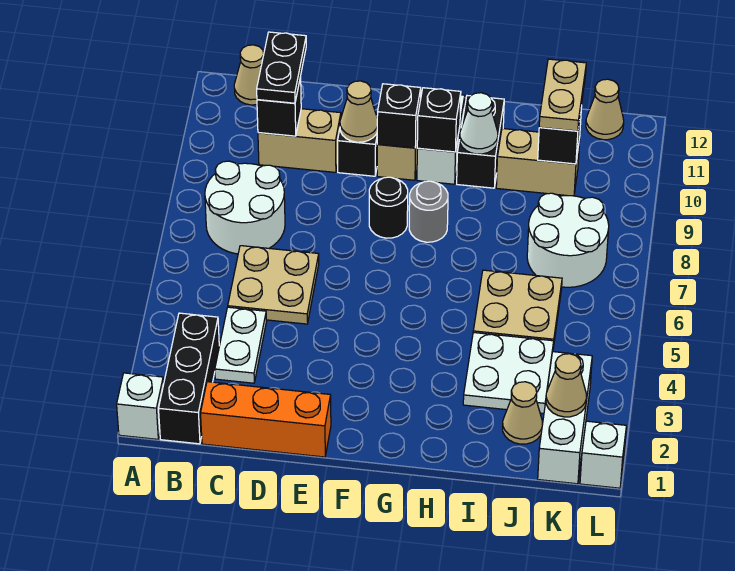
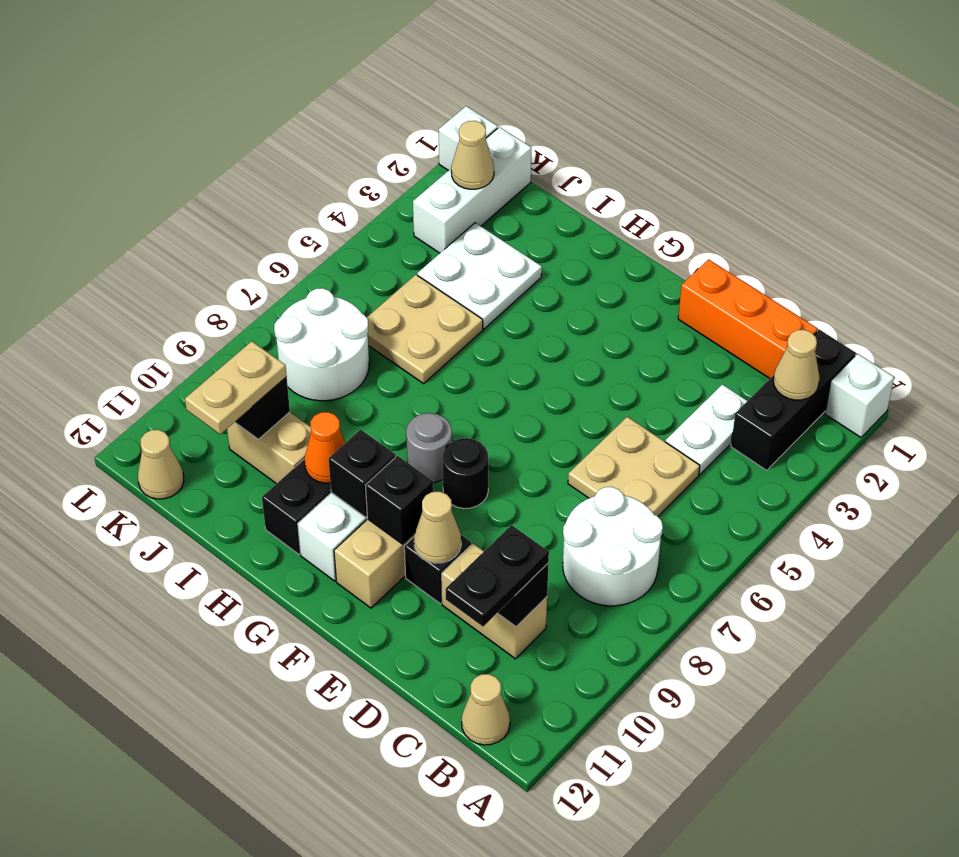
white cone H10 level 2 -> orange cone H10 level 2
tan cone J2 level 1 -> tan cone B2 level 2

